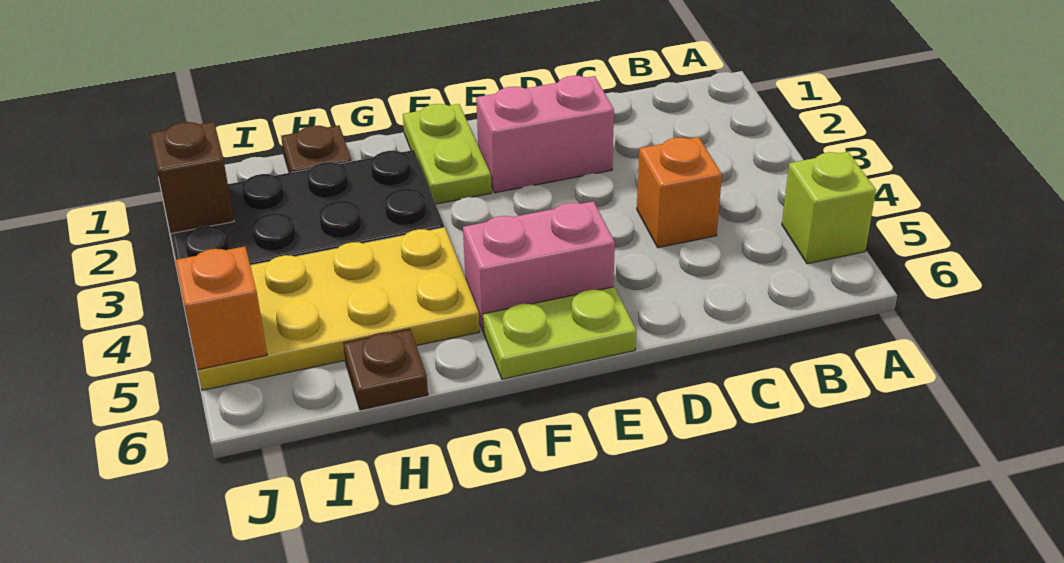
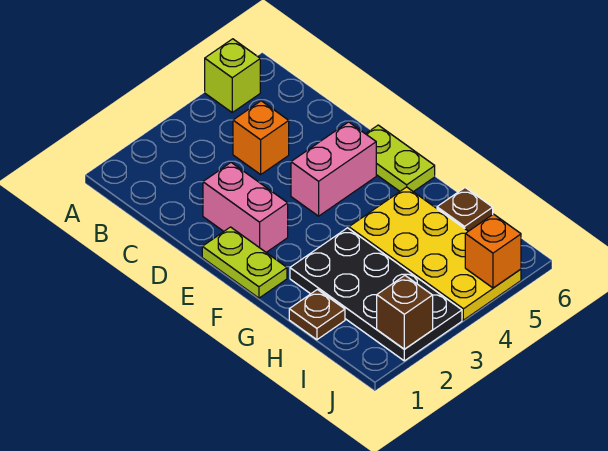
pink brick E5:F5 level 1 -> pink brick E4:E5 level 1
lime plate F1:F2 level 1 -> lime plate E1:F1 level 1

